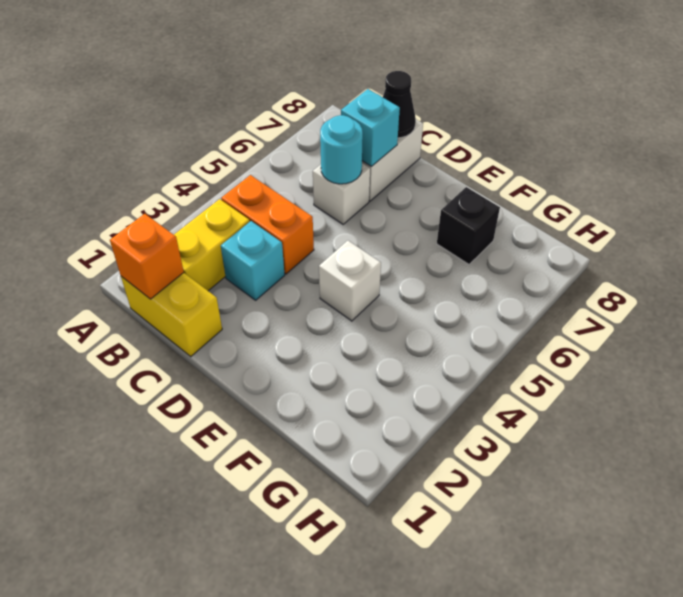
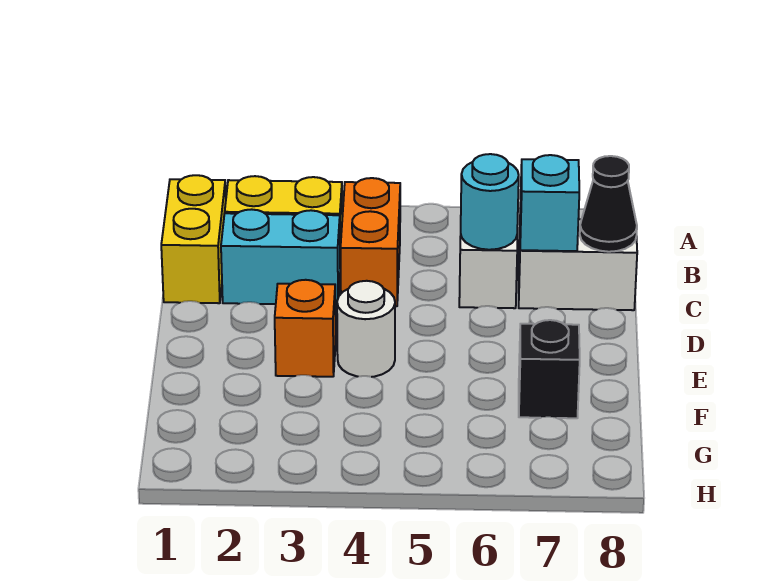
orange brick B1 level 2 -> orange brick E3 level 1
cyan brick C3 level 1 -> cyan brick C2:C3 level 1
white brick E4 level 1 -> white round brick E4 level 1

